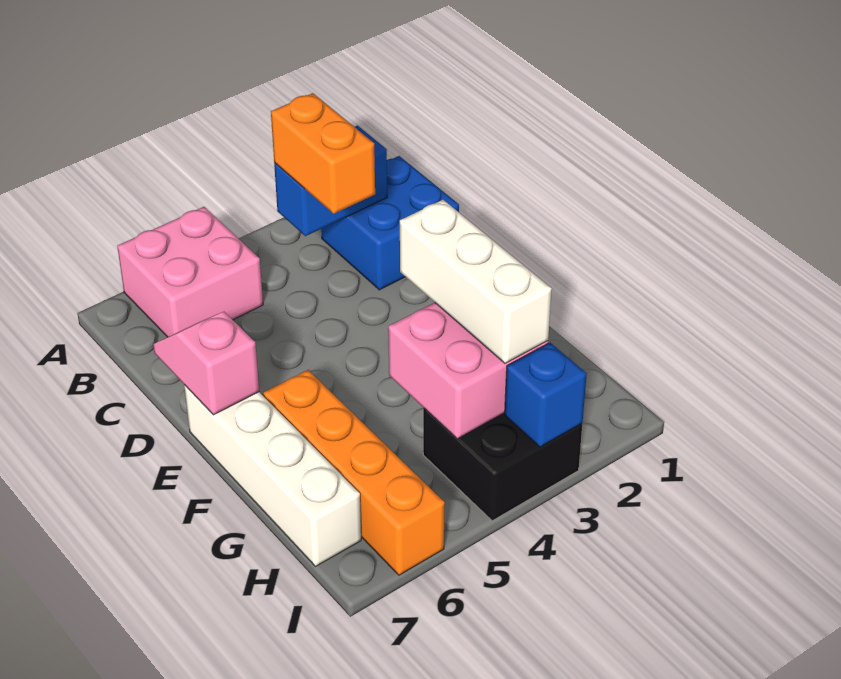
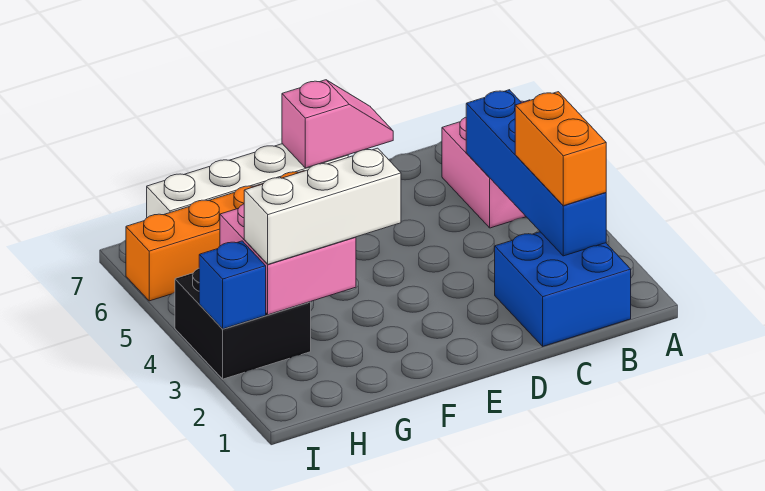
blue brick B2:B3 level 2 -> blue brick B2:B5 level 2
orange brick B3:C3 level 3 -> orange brick B2:B3 level 3

